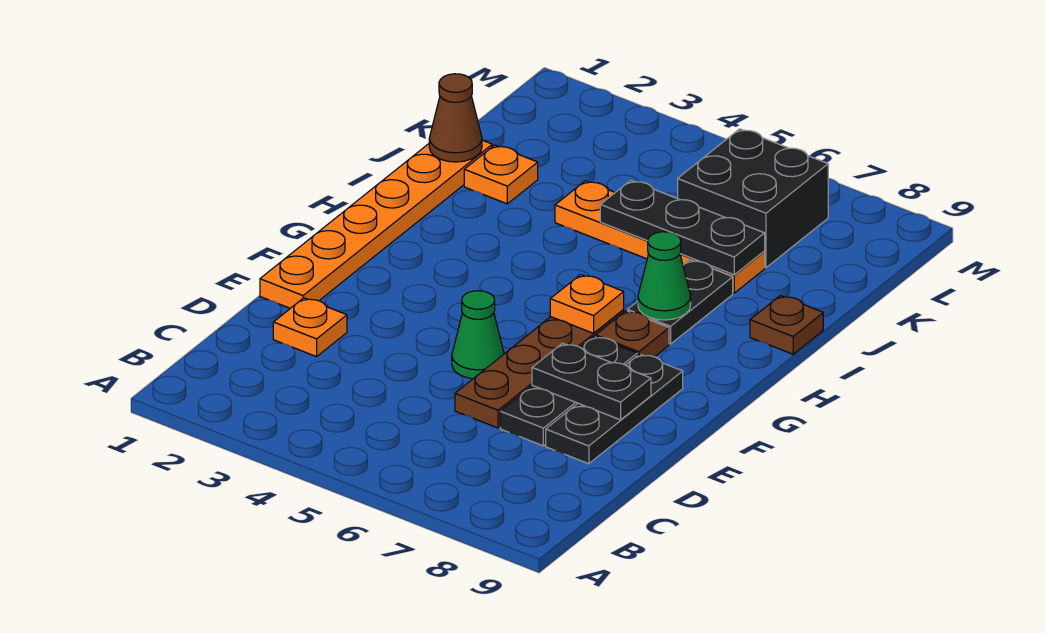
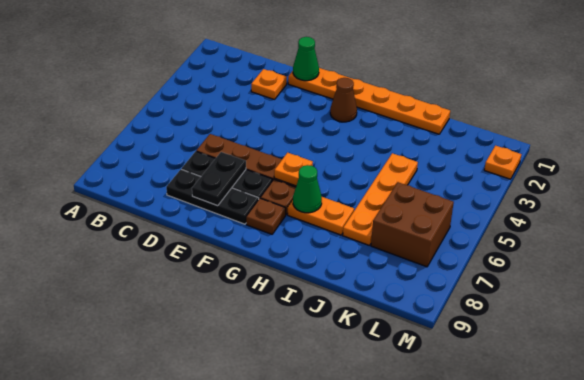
green cone E5 level 1 -> green cone E1 level 2
black plate H7:I7 level 1 -> orange plate H7:I7 level 1
brown plate I9 level 1 -> brown plate G8 level 1
brown cone J1 level 2 -> brown cone G2 level 1
orange plate J2 level 1 -> orange plate M2 level 1
black plate J5:J7 level 2 -> none
black brick K6:L7 level 1 -> brown brick K6:L7 level 1

